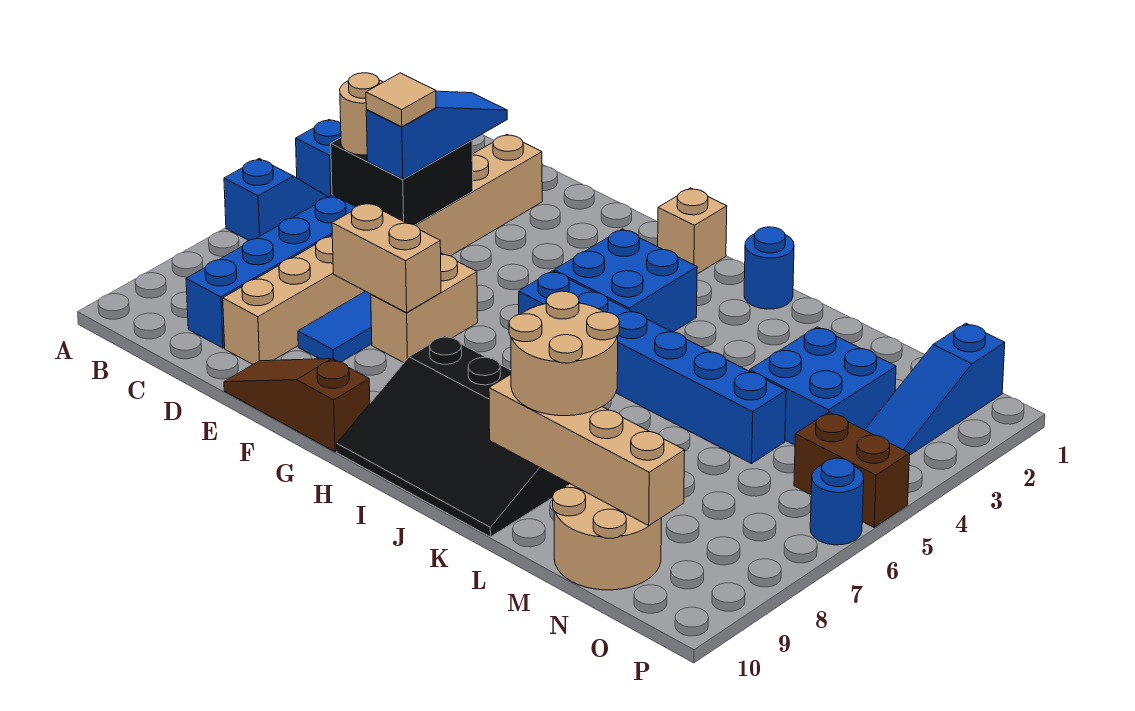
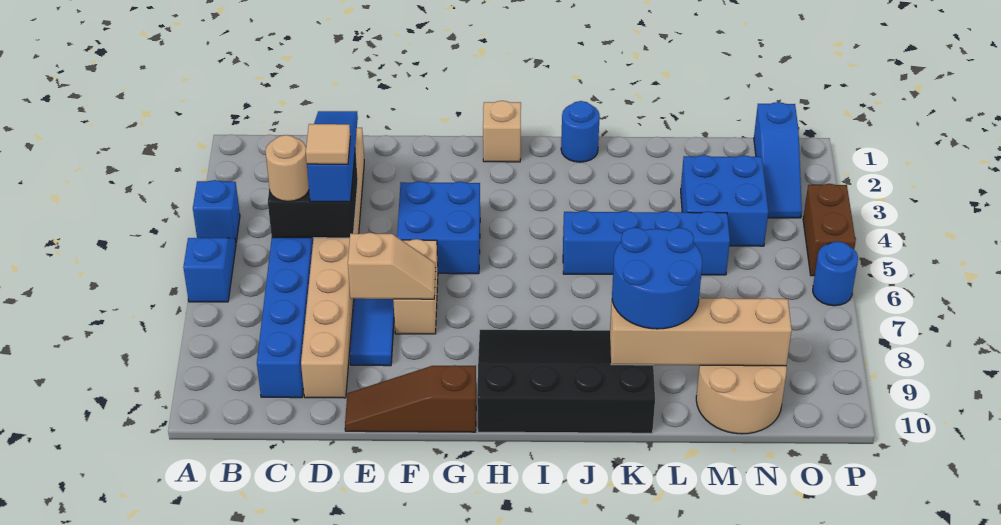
tan brick E7:F7 level 2 -> tan slope E7:F7 level 2 top E
blue brick H3:I4 level 1 -> blue brick F4:G5 level 1
blue brick H5:M5 level 1 -> blue brick J5:M5 level 1
black slope H8:K10 level 1 top 8 -> black slope H8:K10 level 1 top 10
tan round brick K8:L9 level 3 -> blue round brick K8:L9 level 3
brown brick O5:P5 level 1 -> brown brick P4:P5 level 1

